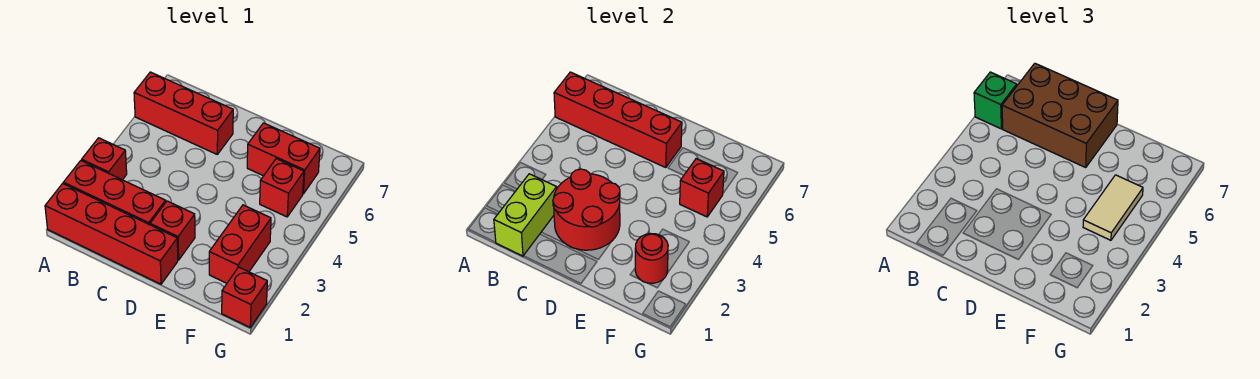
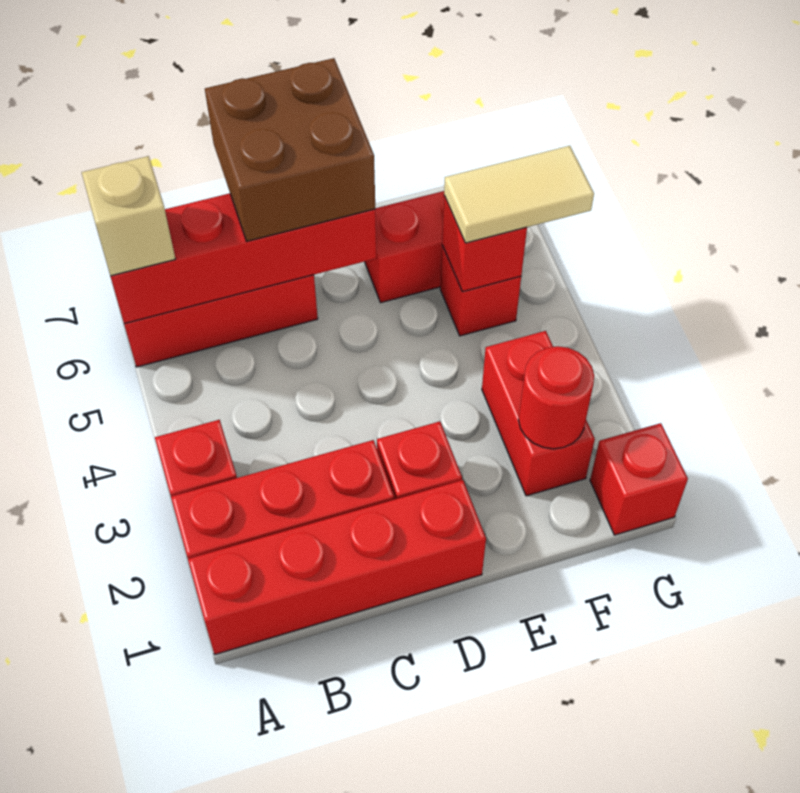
green brick A6 level 3 -> tan brick A6 level 3
lime brick B1:B2 level 2 -> none
brown brick B6:D7 level 3 -> brown brick C6:D7 level 3
red round brick C2:D3 level 2 -> none
tan tile F4:F5 level 3 -> tan tile F5:G5 level 3

